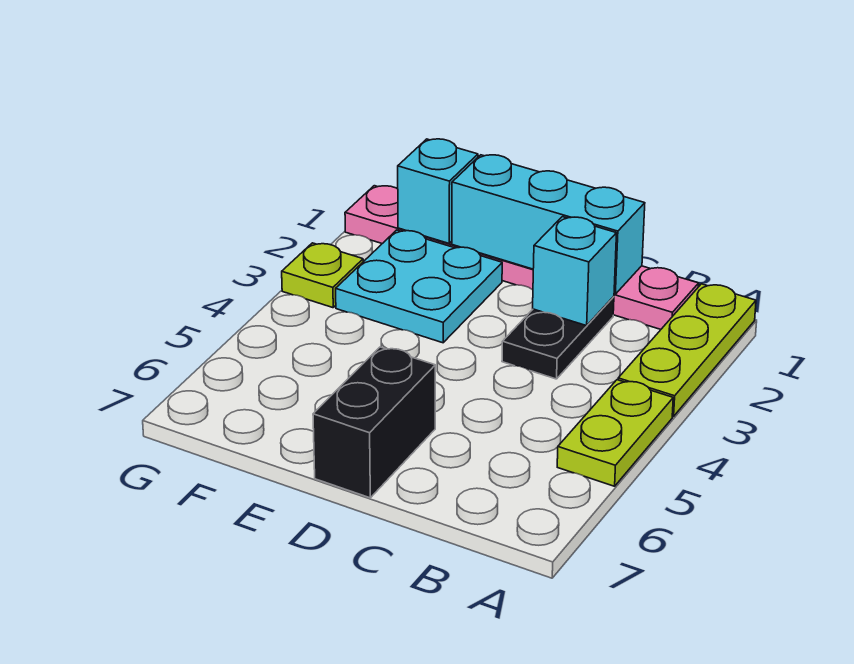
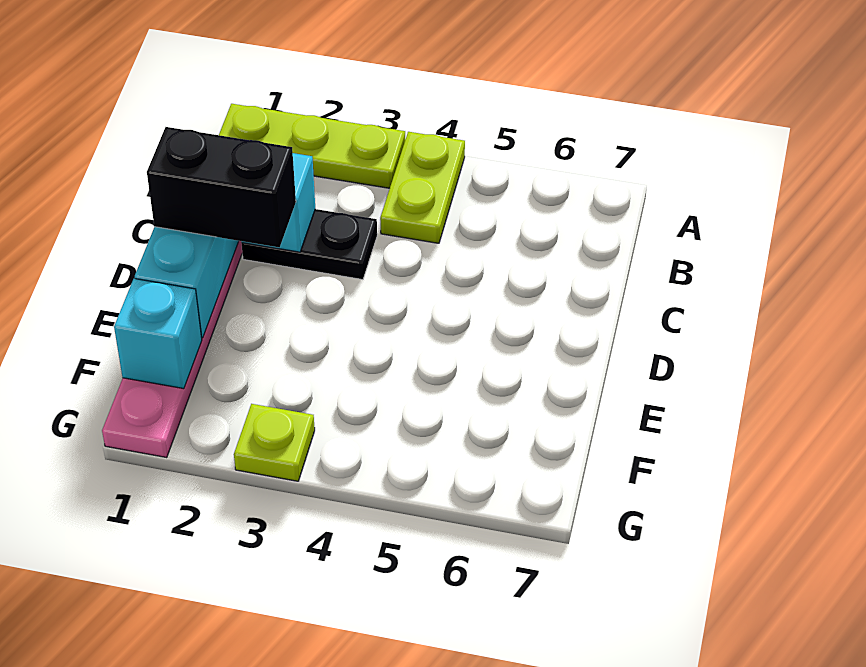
lime plate A4:A5 level 1 -> lime plate A4:B4 level 1
black brick D6:D7 level 1 -> black brick D1:D2 level 3
cyan plate E2:F3 level 1 -> none

